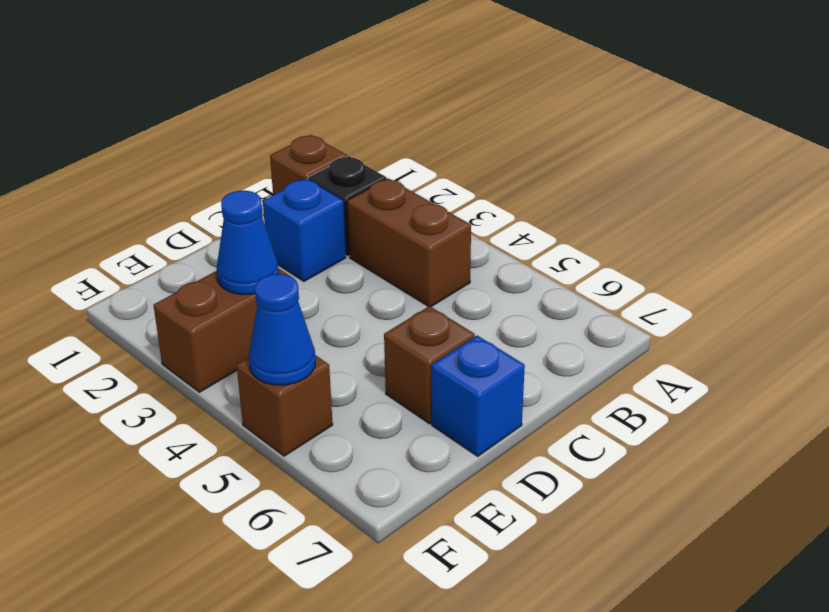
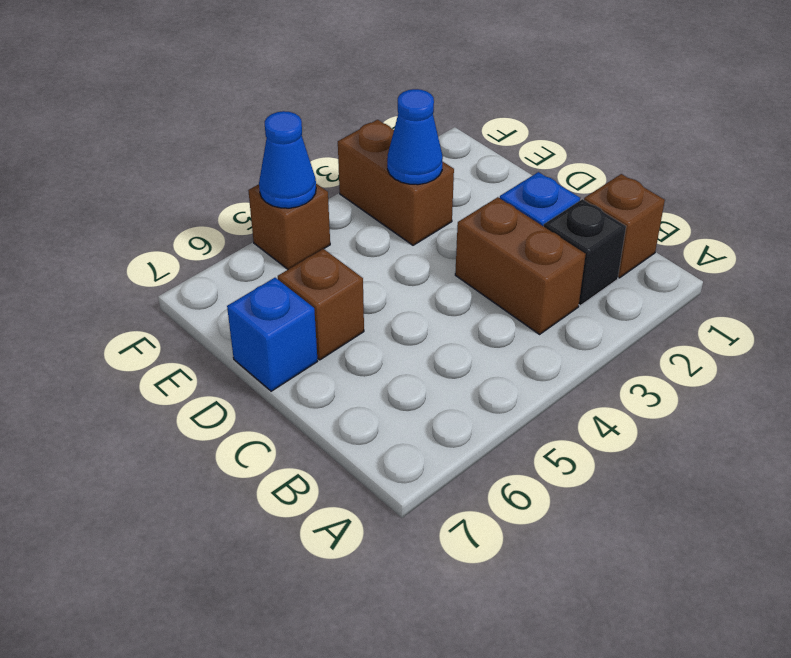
brown brick B3:B4 level 1 -> brown brick B3:C3 level 1

